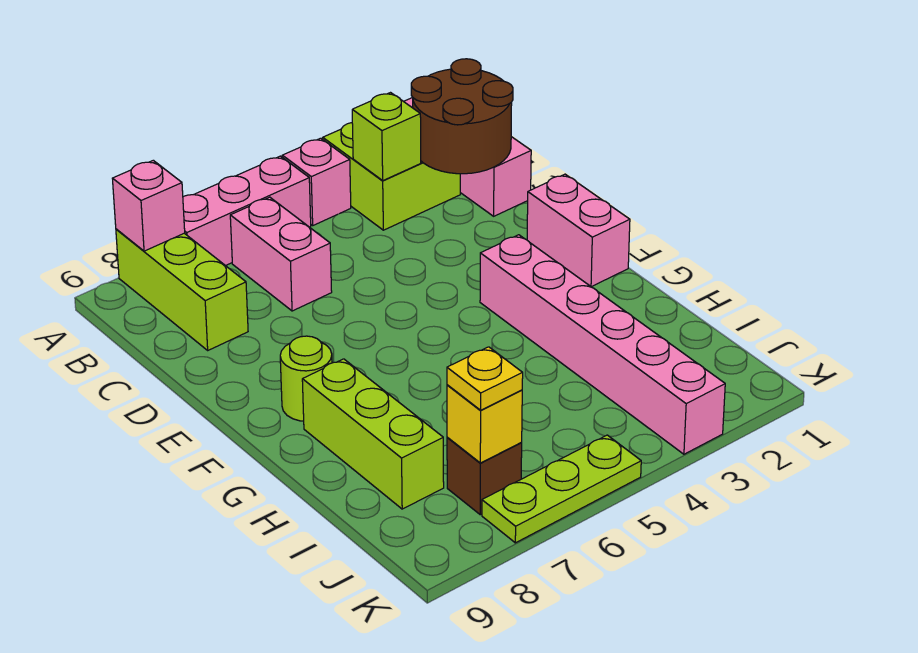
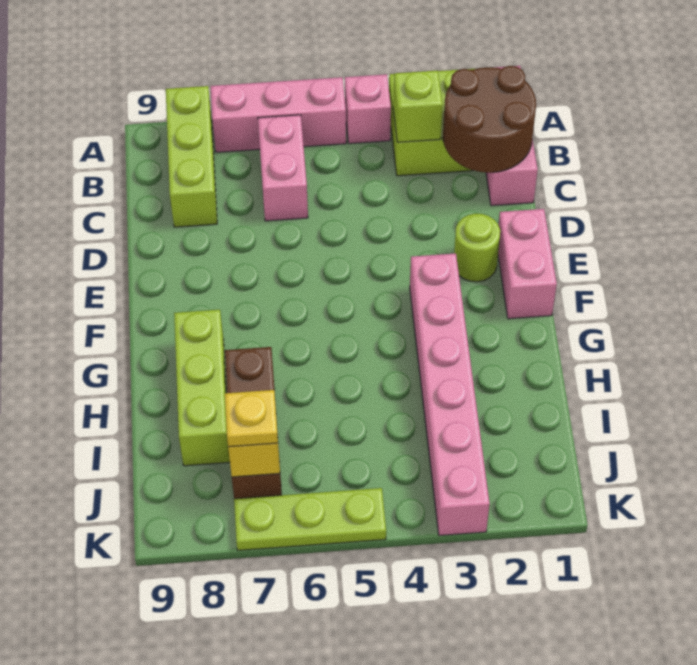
pink brick A8 level 2 -> none
lime round brick F8 level 1 -> lime round brick E2 level 1
brown brick J7 level 1 -> brown brick H7:J7 level 1

